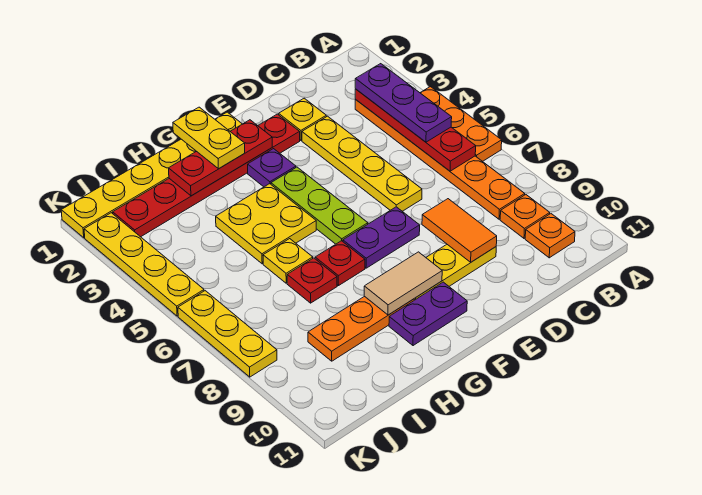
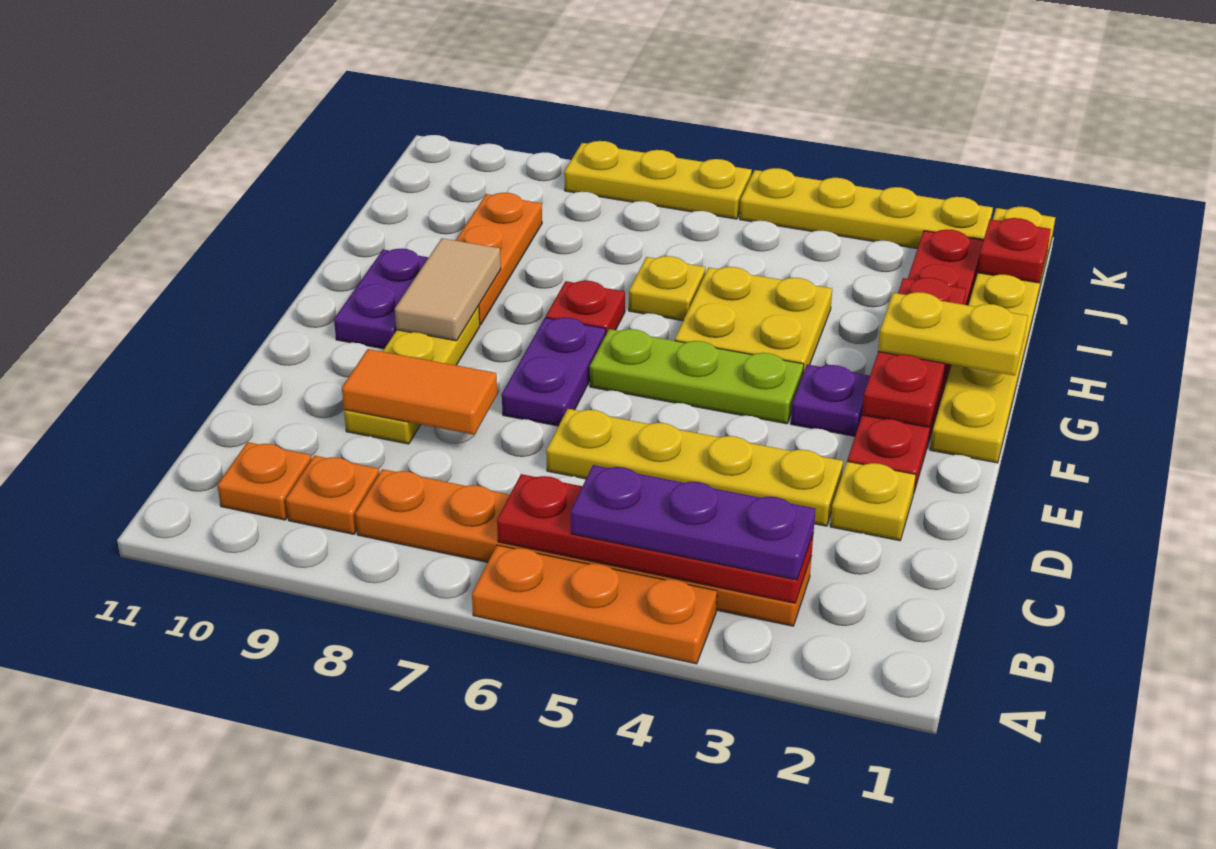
red plate H7 level 1 -> red plate J1 level 2

